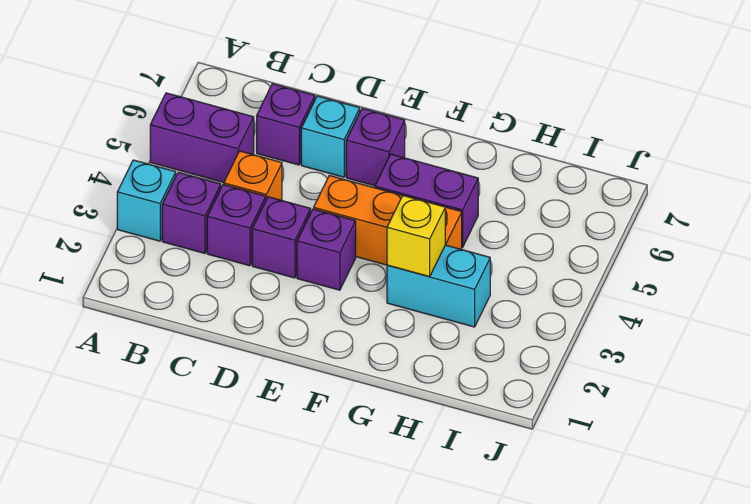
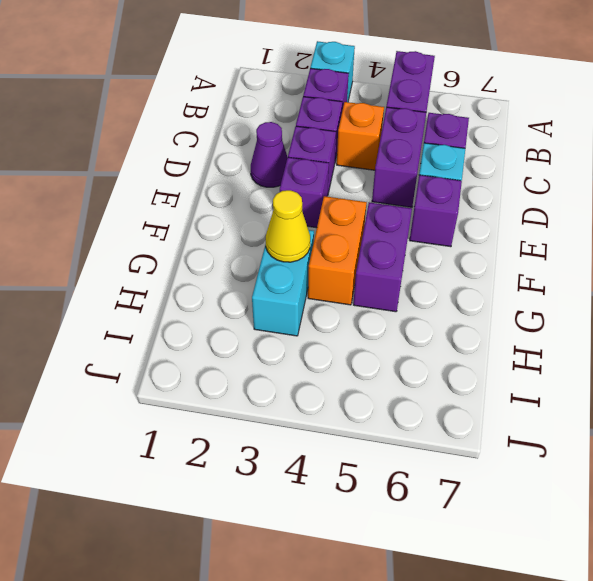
none -> purple brick C5:D5 level 1
none -> purple cone D2 level 1
orange brick E4:G4 level 1 -> orange brick F4:G4 level 1
yellow brick G3 level 2 -> yellow cone G3 level 2

